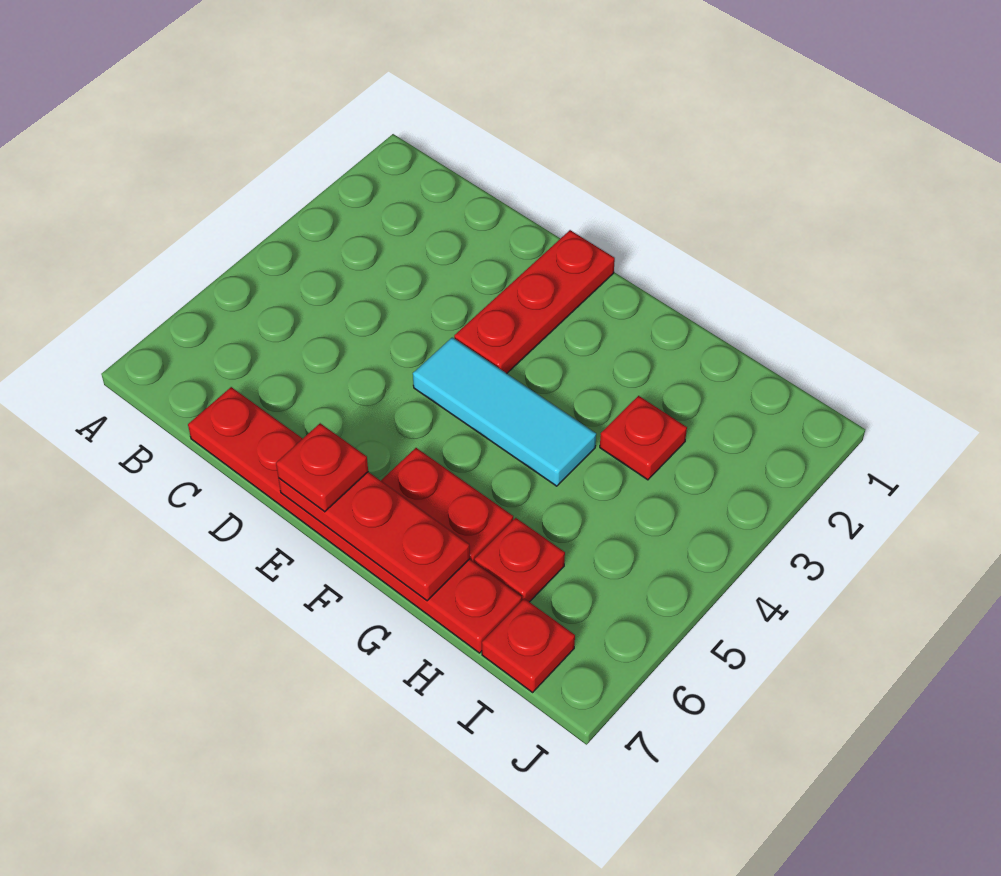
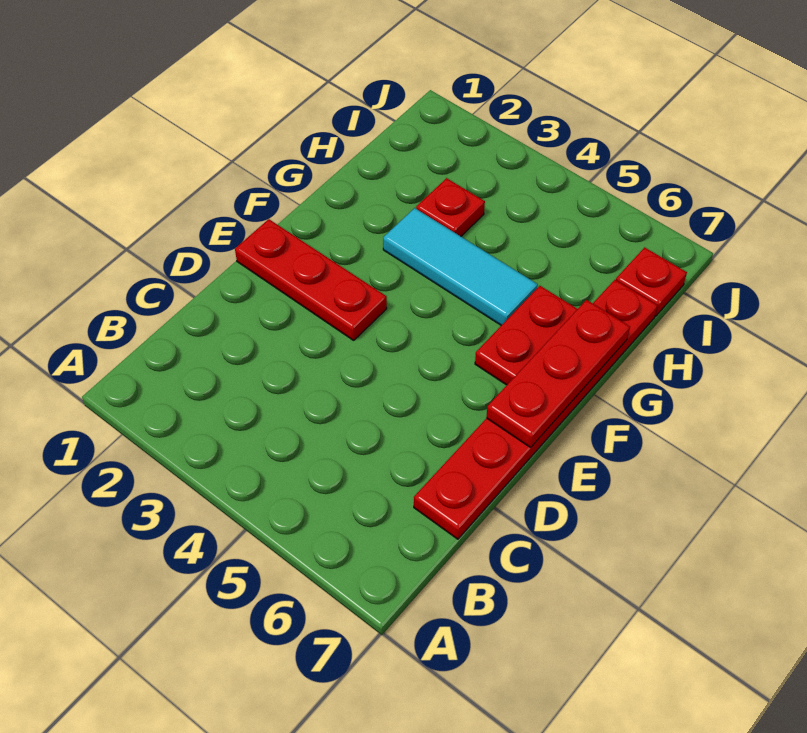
cyan tile E4:G4 level 1 -> cyan tile G3:G5 level 1
red plate E7 level 3 -> none
red plate H6 level 1 -> none

